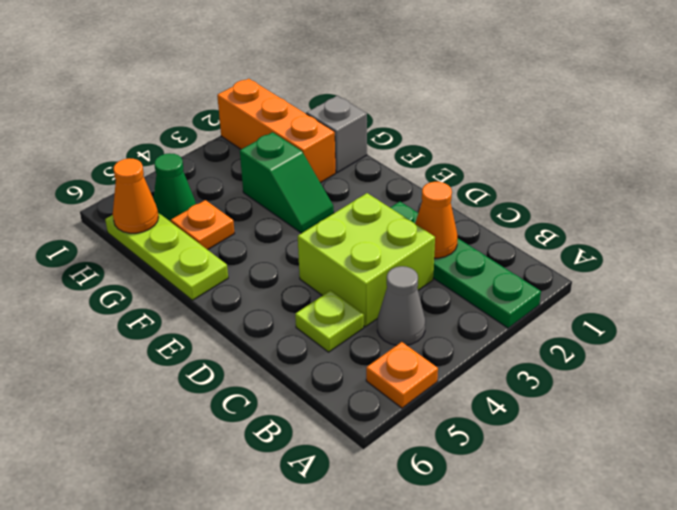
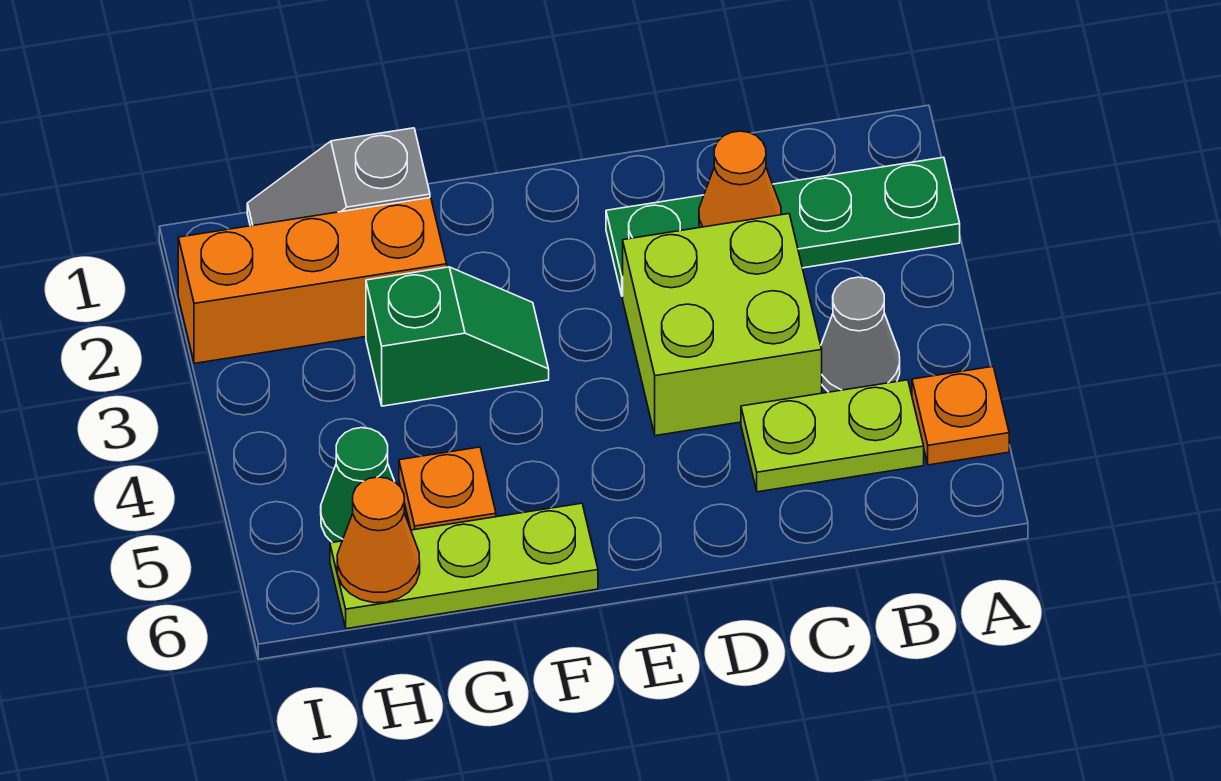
lime plate C5 level 1 -> lime plate B5:C5 level 1

